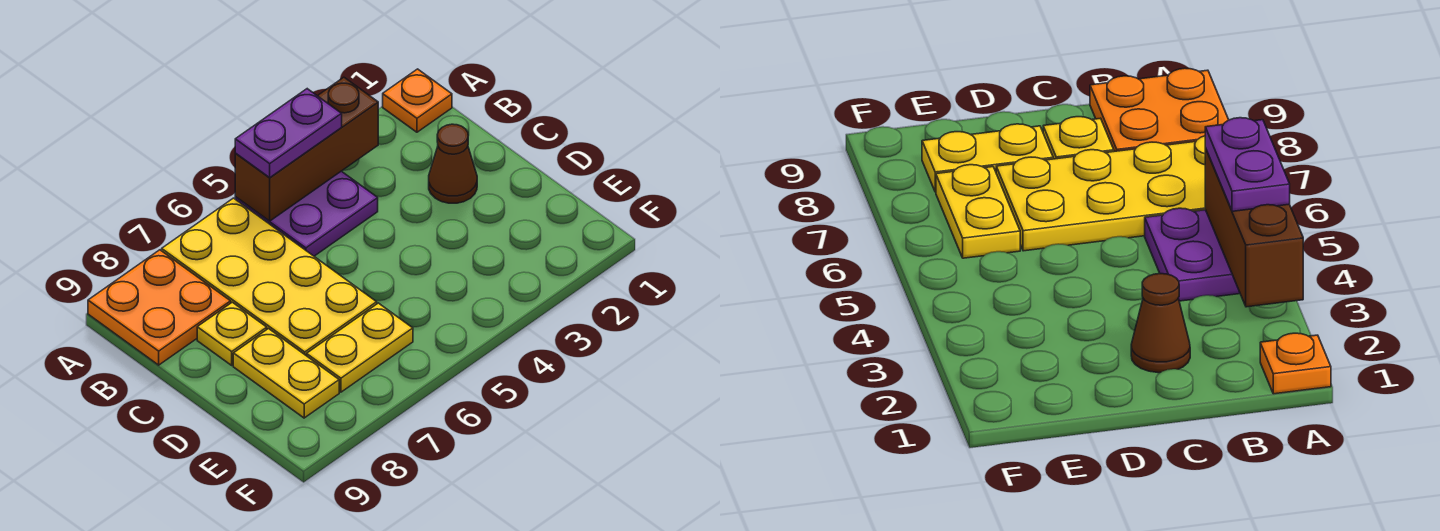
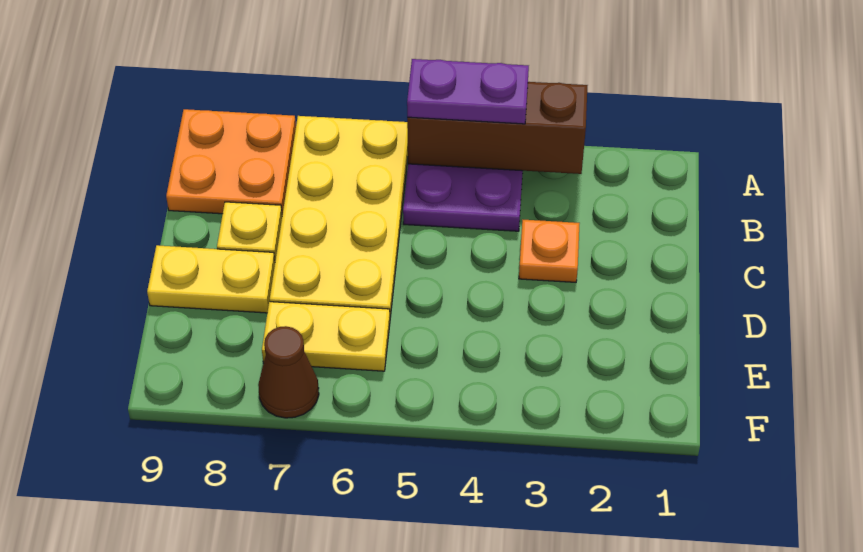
orange plate A1 level 1 -> orange plate C3 level 1
brown cone C2 level 1 -> brown cone F7 level 1
yellow plate D8:E8 level 1 -> yellow plate D8:D9 level 1

